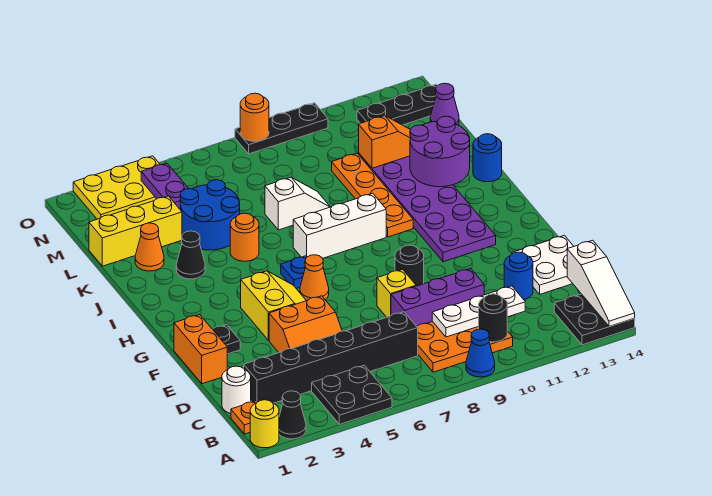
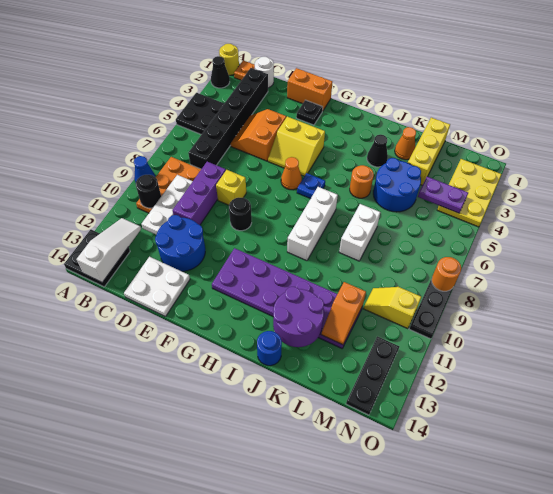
white slope A14:C14 level 2 top C -> white slope B12:B14 level 2 top 14
blue round brick D12 level 1 -> blue round brick D11:E12 level 1
orange plate I10:L10 level 1 -> none
white slope K7:K8 level 1 top 7 -> white brick K7:K8 level 1
none -> yellow slope M10:N10 level 1 top N
purple cone M14 level 1 -> none

